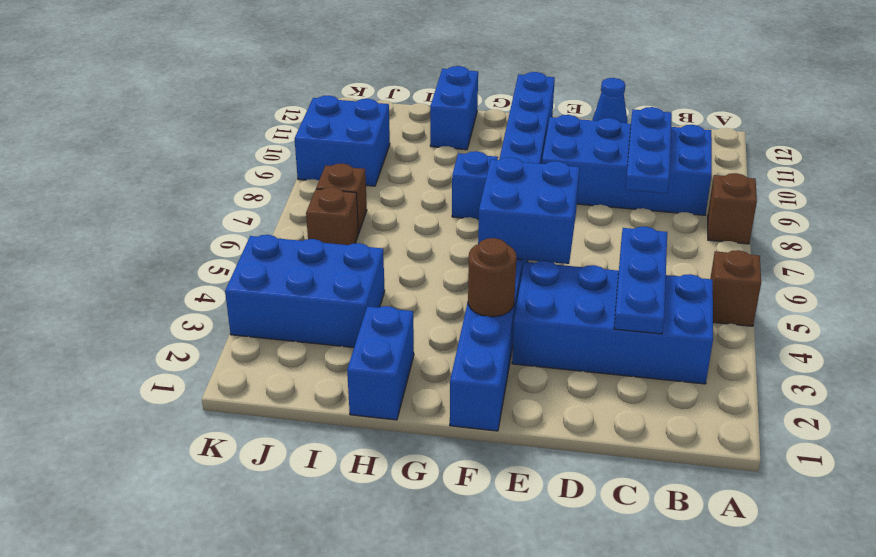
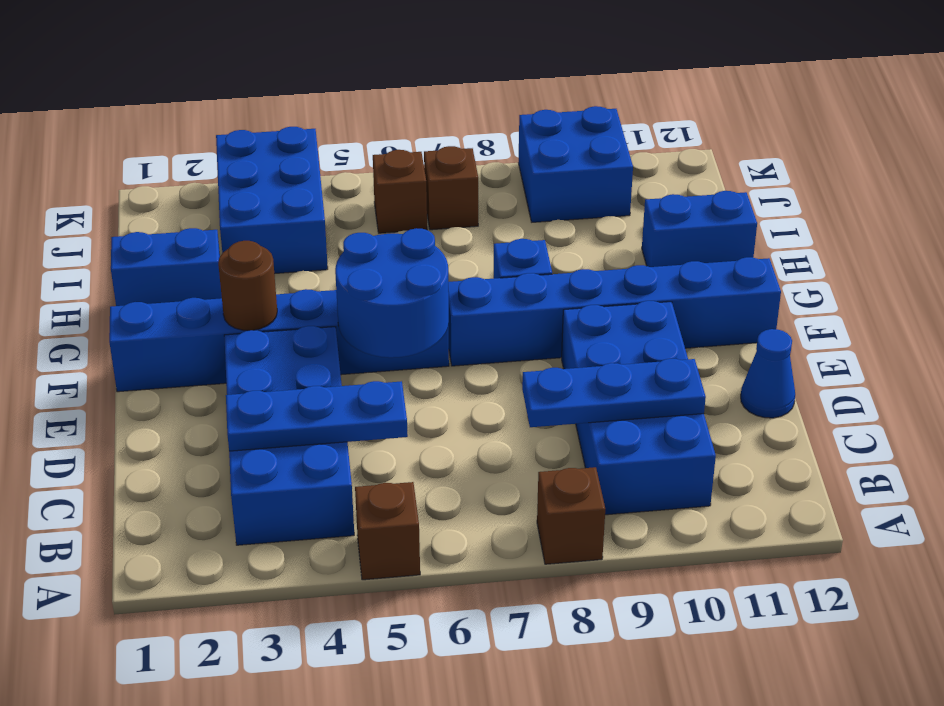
blue brick E5:F6 level 2 -> blue round brick E5:F6 level 2

